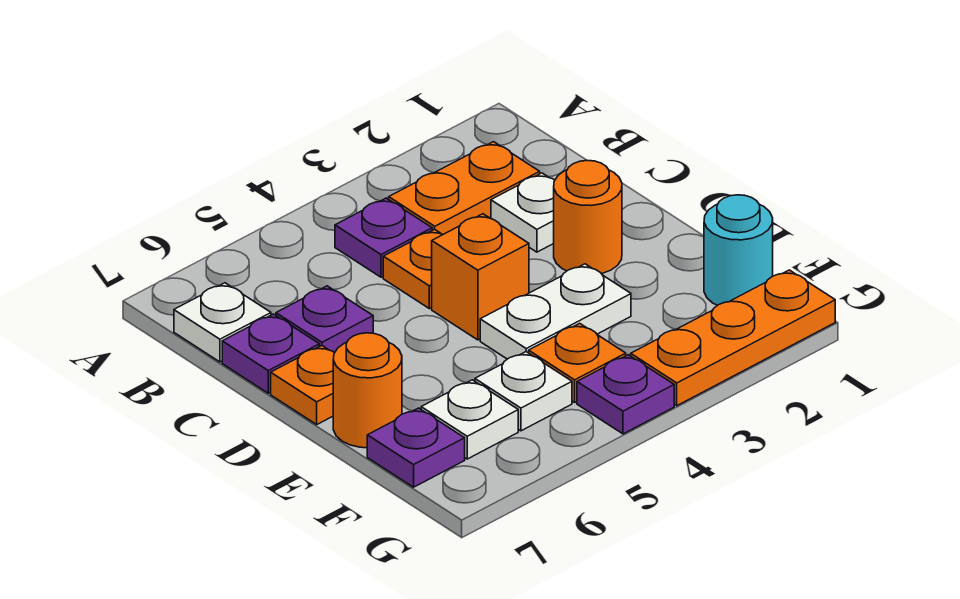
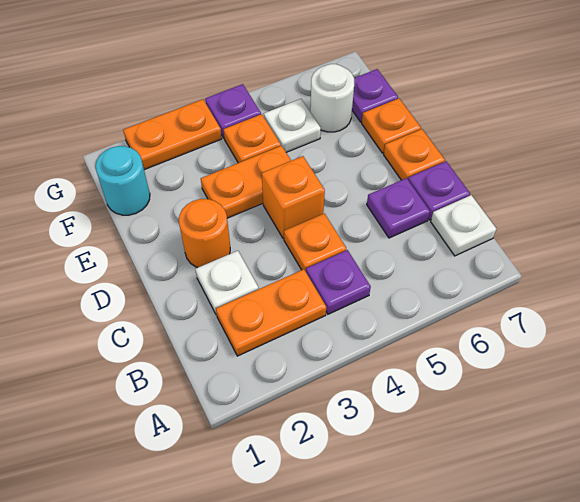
white plate E3:E4 level 1 -> orange plate E3:E4 level 1
orange round brick E7 level 1 -> orange plate E7 level 1
white plate F6 level 1 -> white round brick F6 level 1
orange plate G1:G3 level 1 -> orange plate G2:G3 level 1

